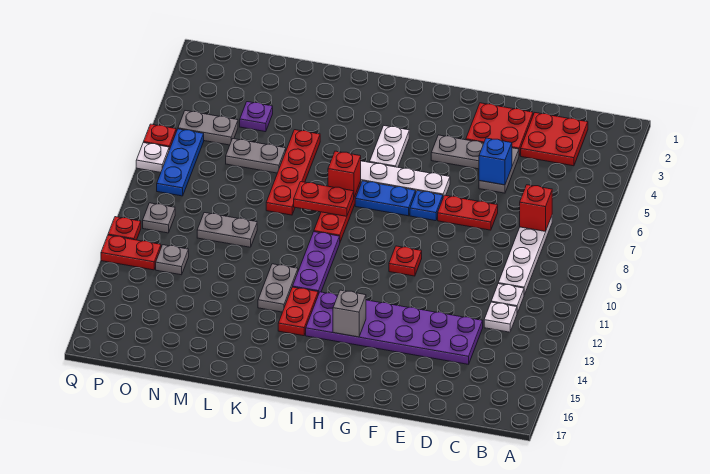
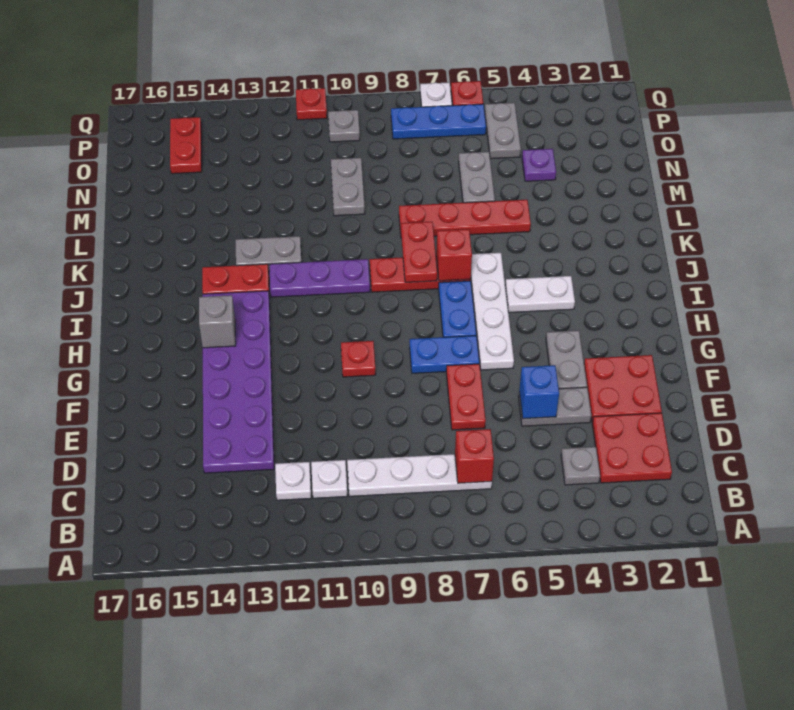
blue plate G7 level 1 -> blue plate G7:G8 level 1
grey plate O12 level 1 -> grey plate C4 level 1
red plate P12:Q12 level 1 -> red plate O15:P15 level 1

